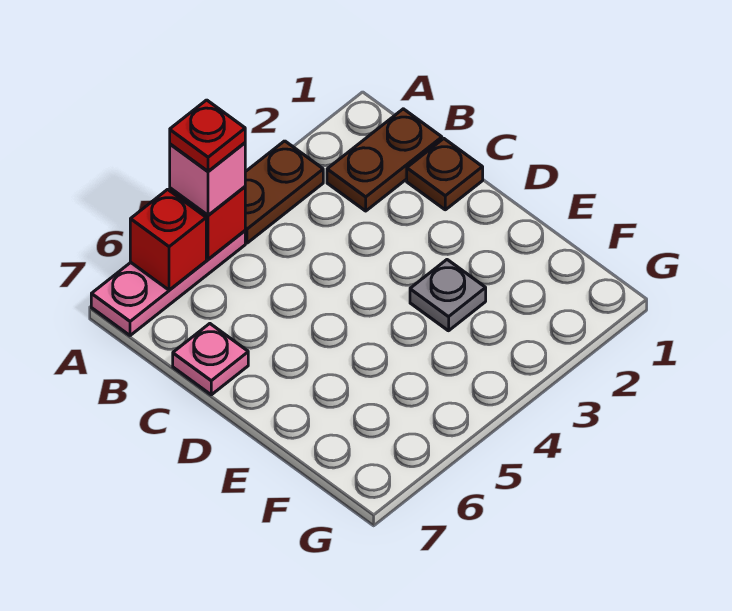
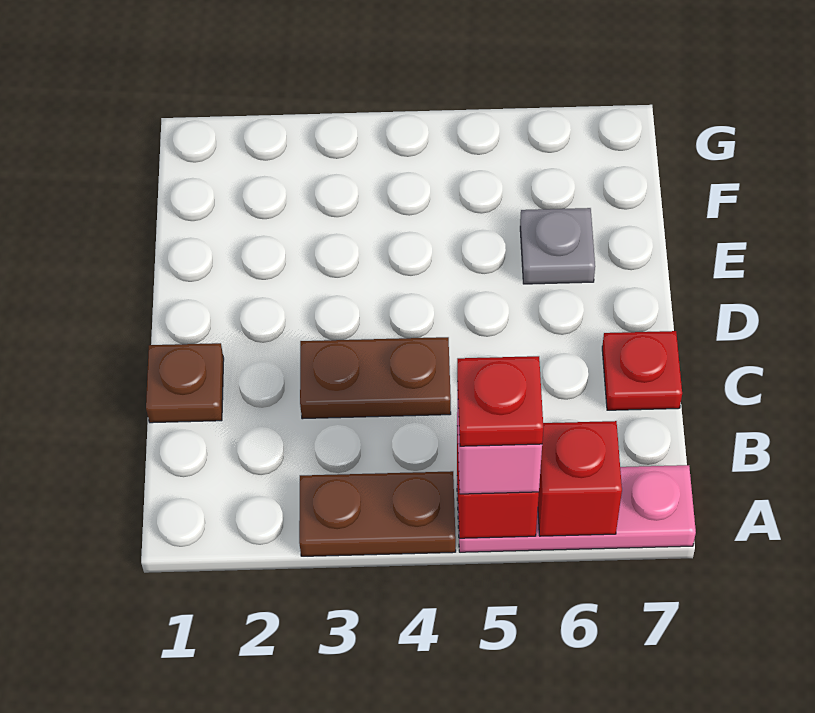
brown plate B1:B2 level 1 -> brown plate C3:C4 level 1
pink plate C7 level 1 -> red plate C7 level 1
grey plate E3 level 1 -> grey plate E6 level 1

